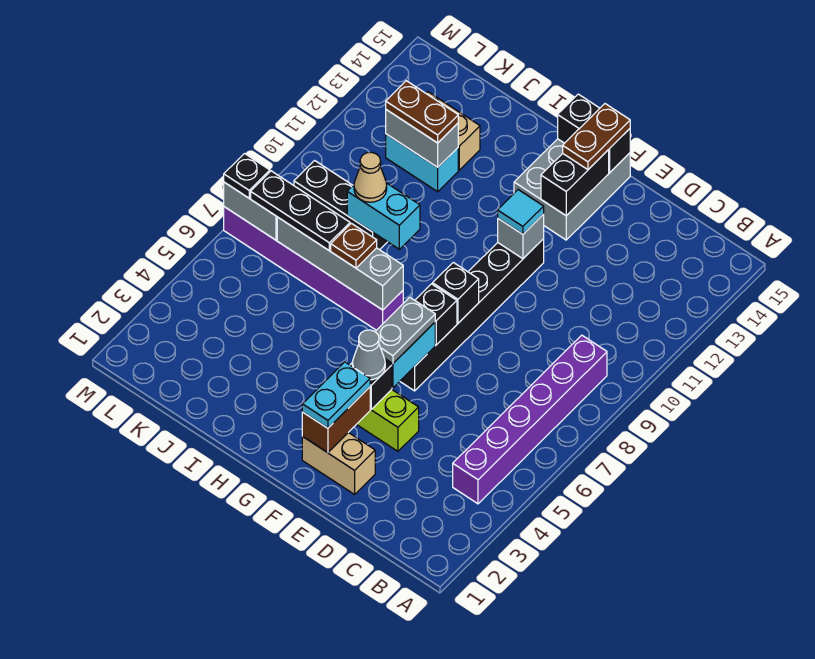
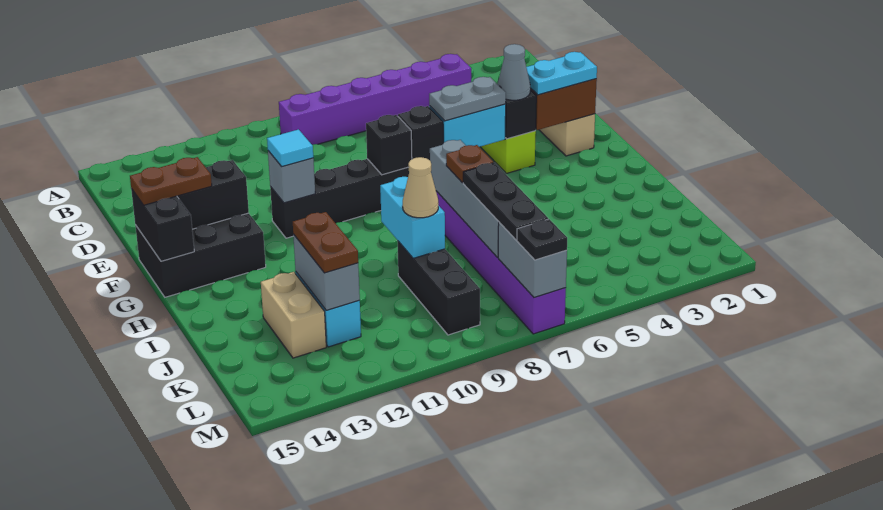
grey brick F13:G15 level 1 -> black brick F13:G15 level 1

